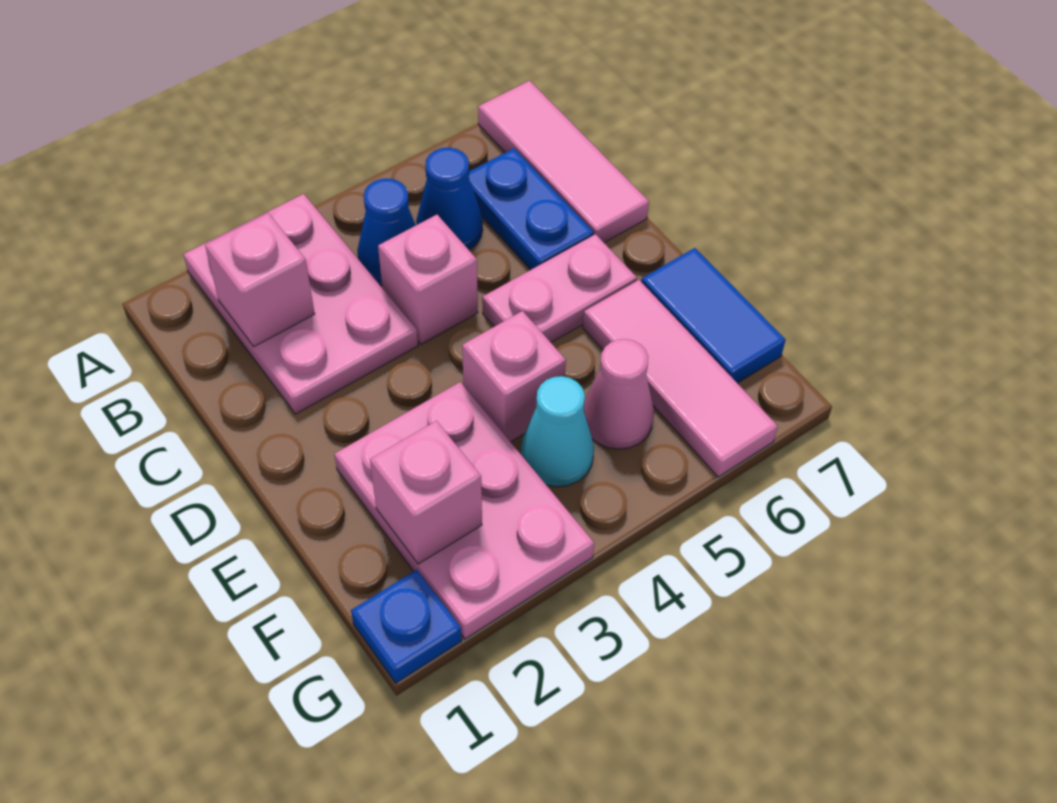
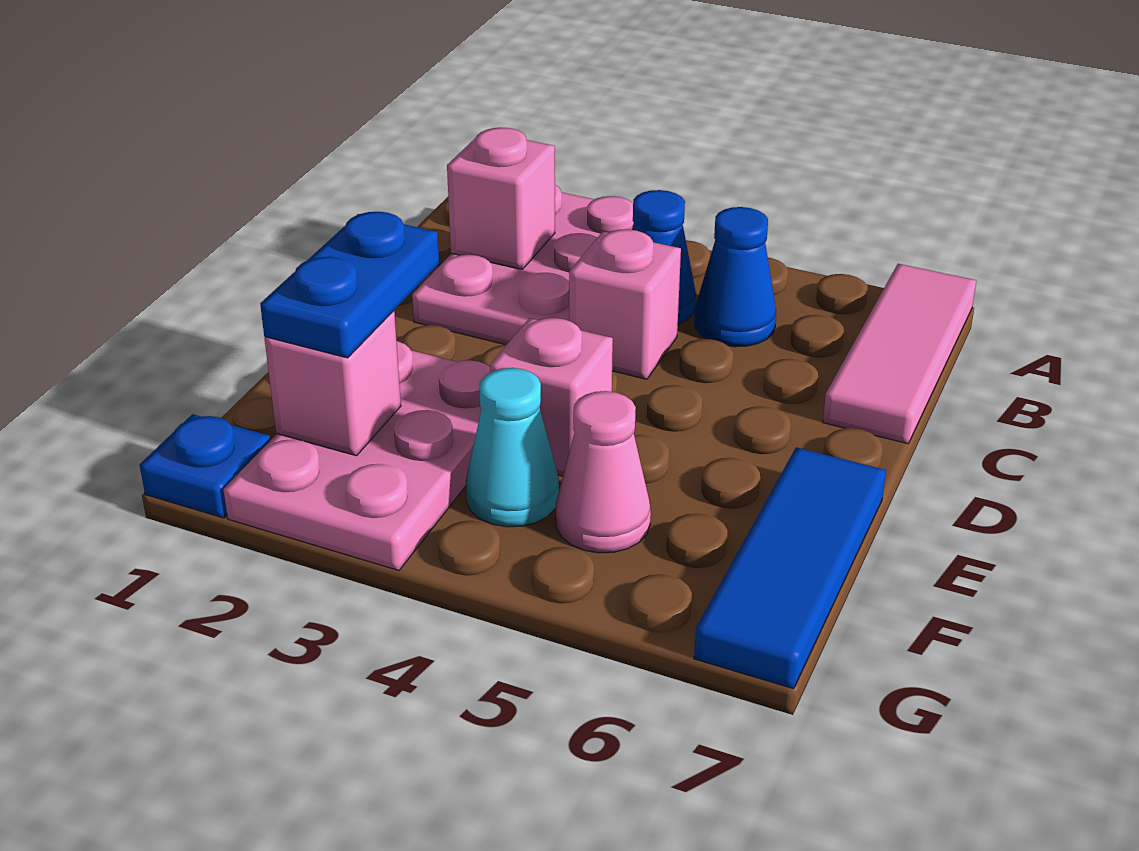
blue plate B6:C6 level 1 -> blue plate E2:F2 level 3
pink plate D5:D6 level 1 -> none
pink tile E6:G6 level 1 -> none
blue tile E7:F7 level 1 -> blue tile E7:G7 level 1

